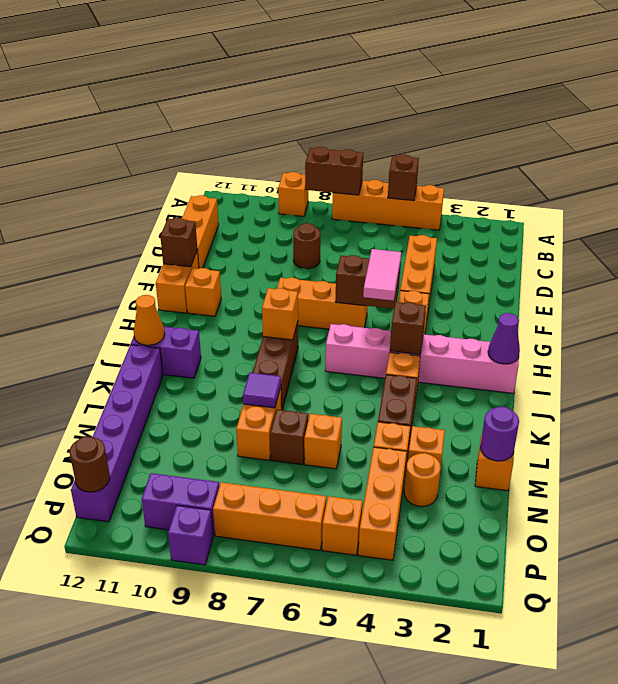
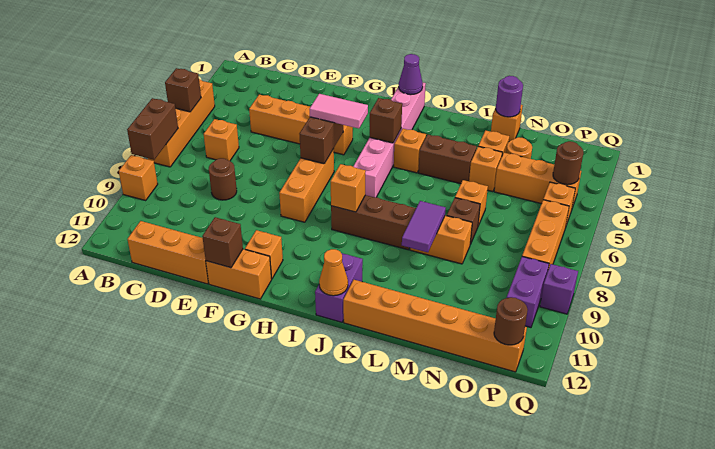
none -> orange brick C6 level 1
purple brick K12:P12 level 1 -> orange brick K12:P12 level 1
purple tile L8 level 2 -> purple tile L8:L9 level 2
none -> brown round brick P4 level 2

